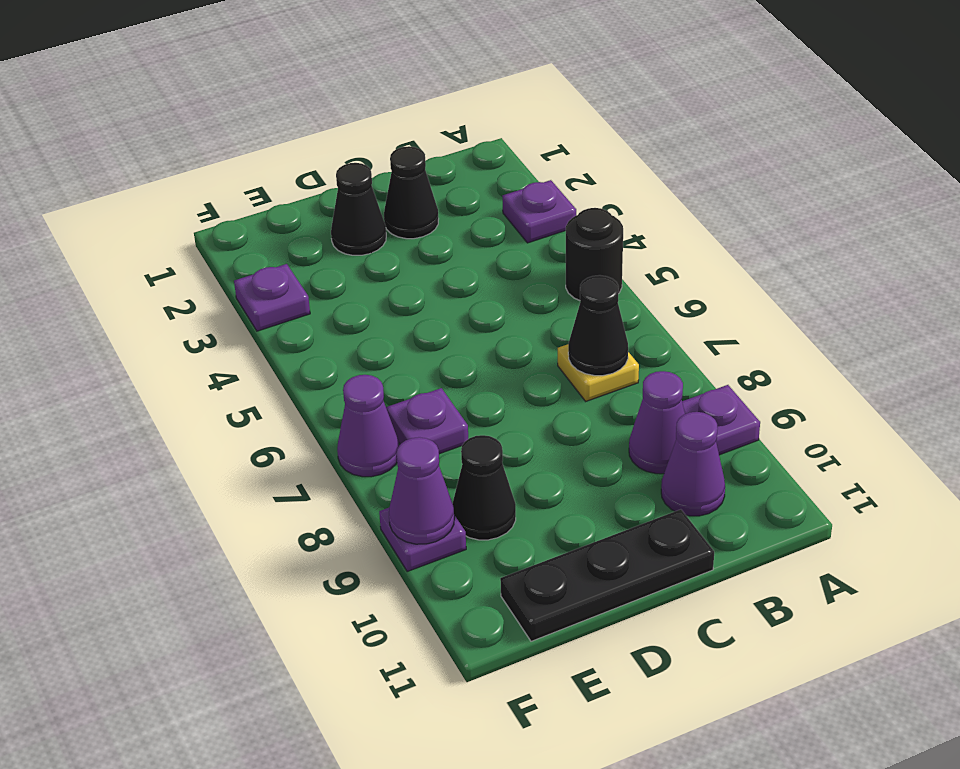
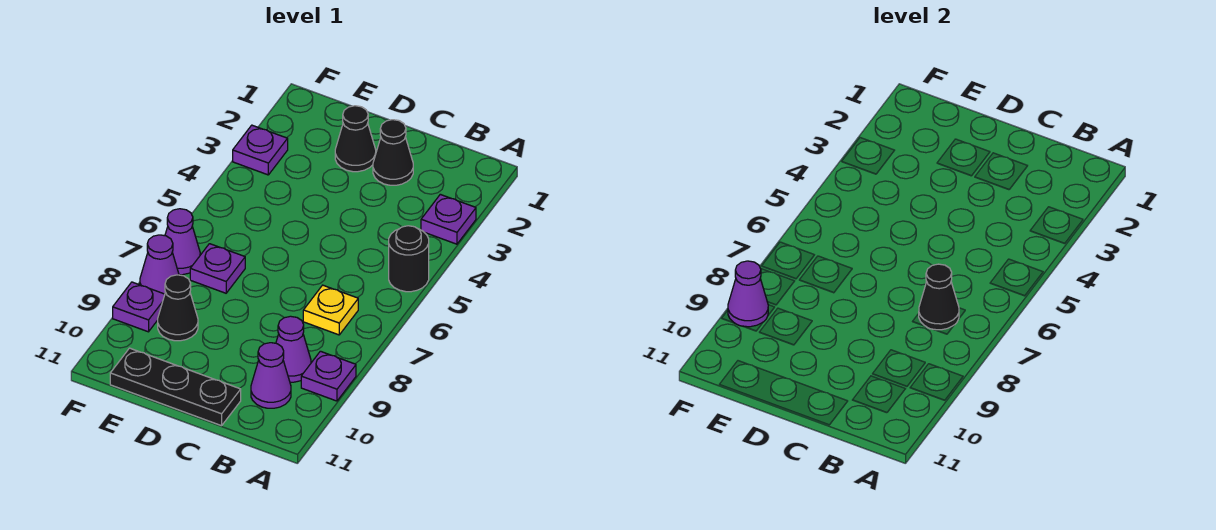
none -> purple cone F8 level 1

